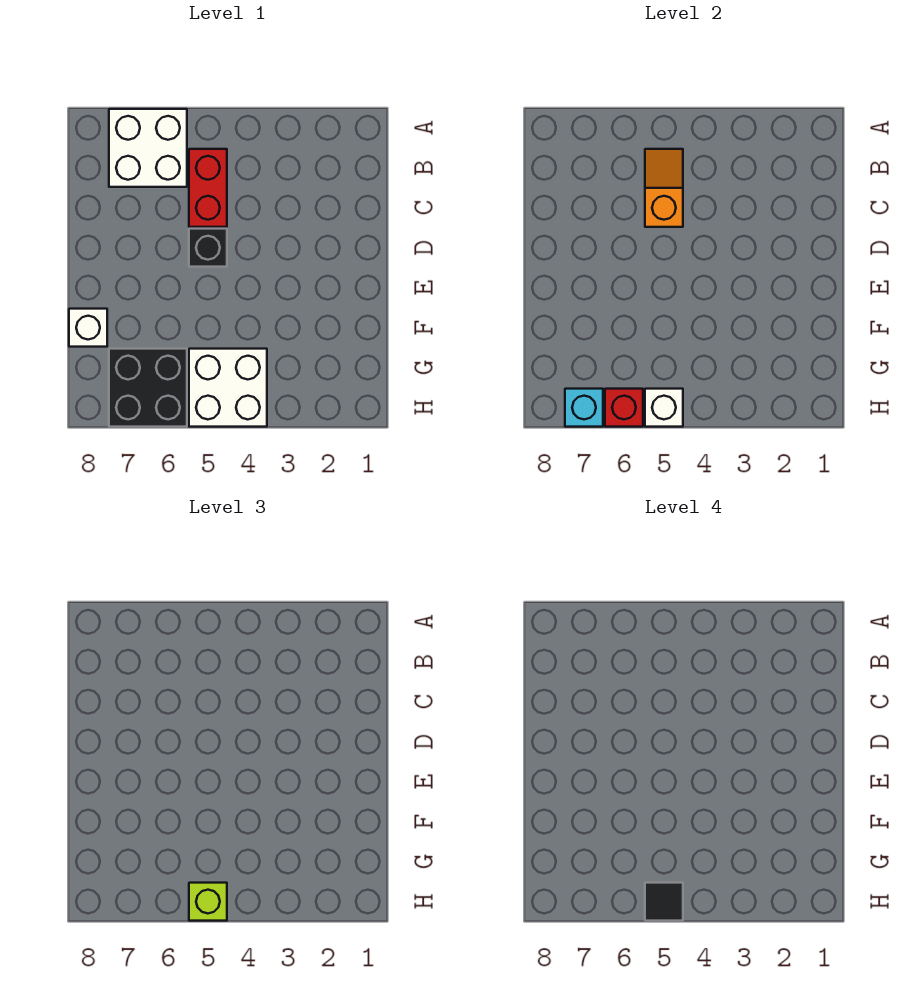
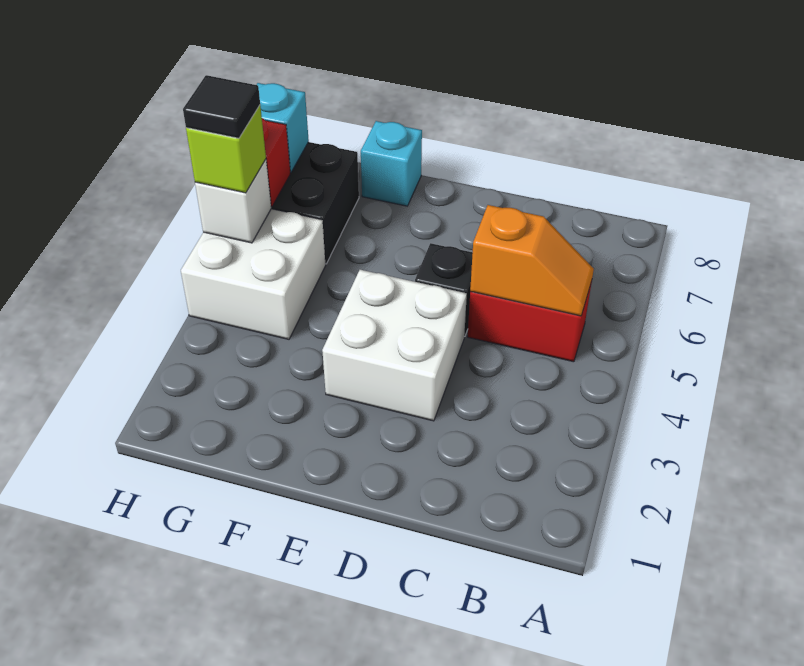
white brick A6:B7 level 1 -> white brick D3:E4 level 1
white brick F8 level 1 -> cyan brick F8 level 1

